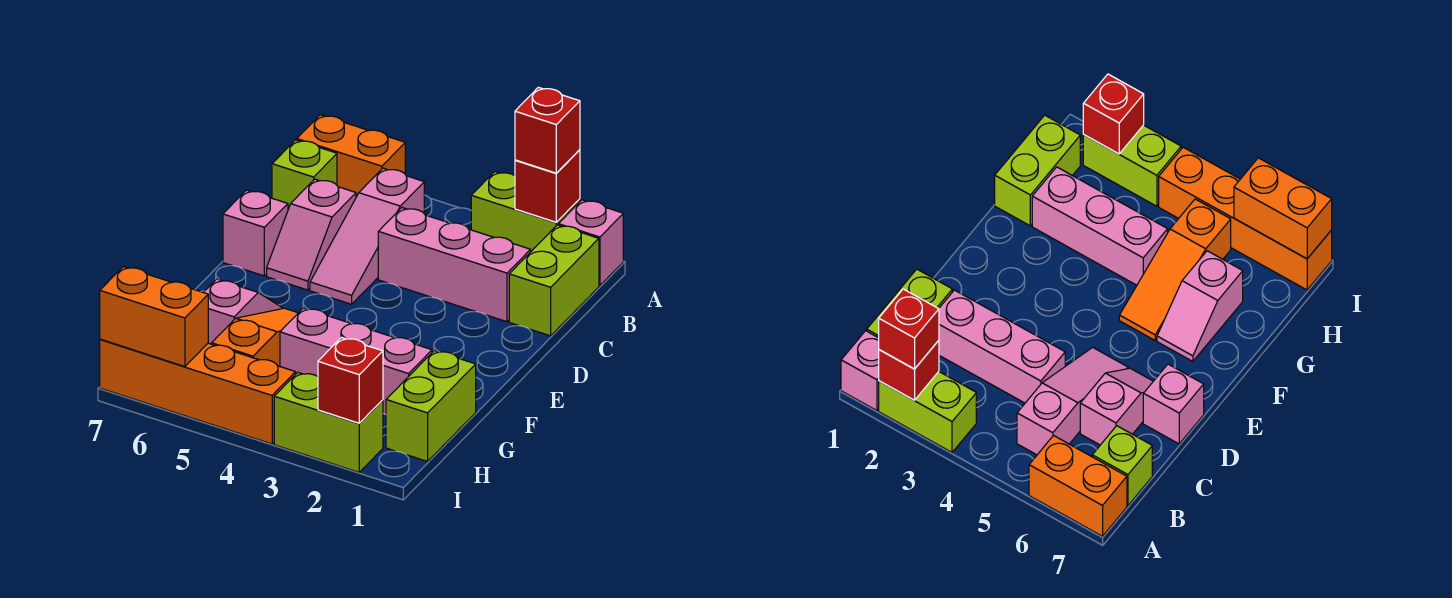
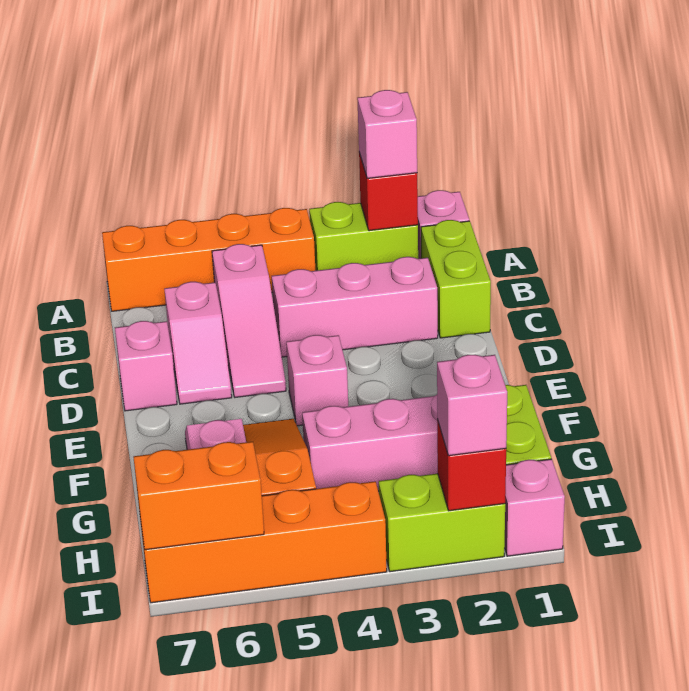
red brick A2 level 3 -> pink brick A2 level 3
orange brick A6:A7 level 1 -> orange brick A4:A7 level 1
lime brick B7 level 1 -> none
none -> pink brick E4 level 1
none -> pink brick I1 level 1
none -> pink brick I2 level 3

